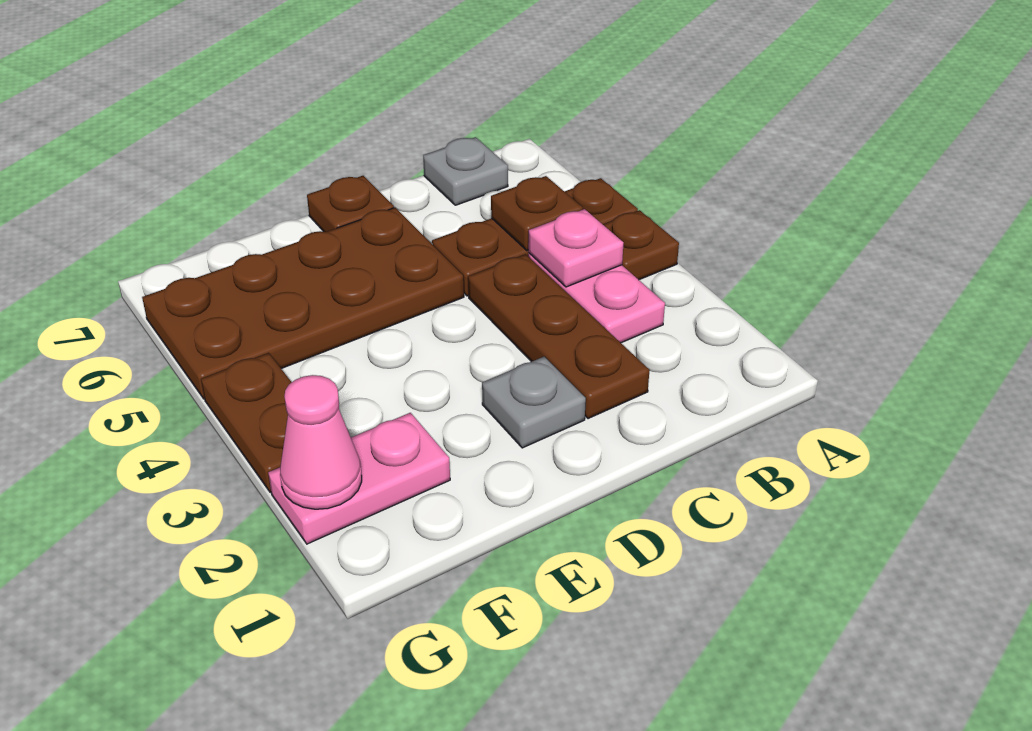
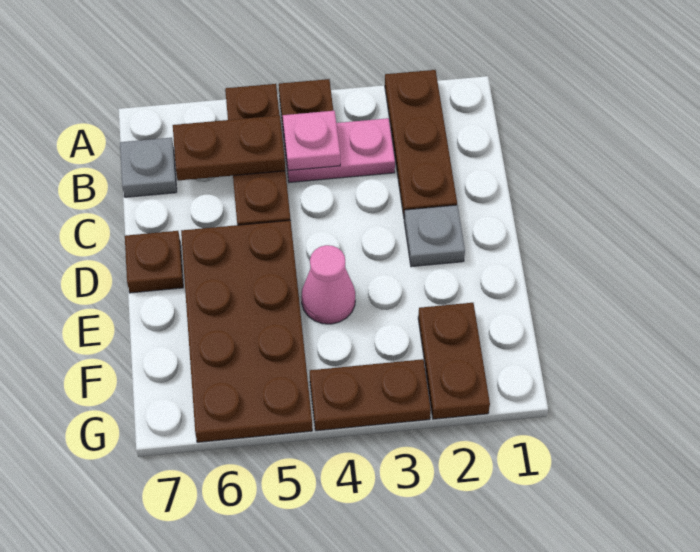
brown plate B5 level 2 -> brown plate B5:B6 level 2
brown plate C2:C4 level 1 -> brown plate A2:C2 level 1
pink plate F2:G2 level 1 -> brown plate F2:G2 level 1
pink cone G2 level 2 -> pink cone E4 level 1

